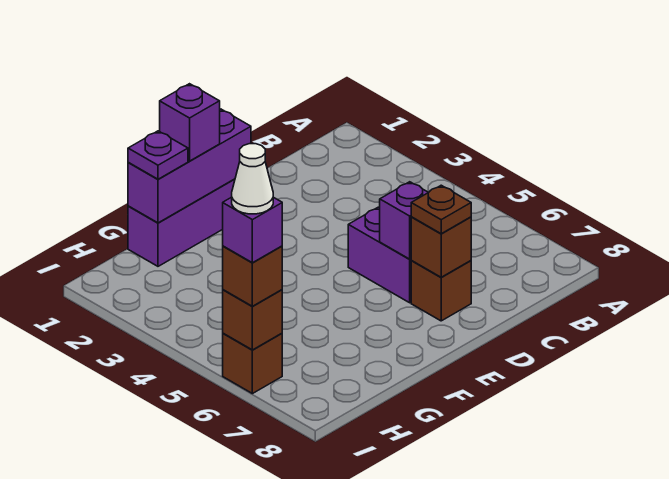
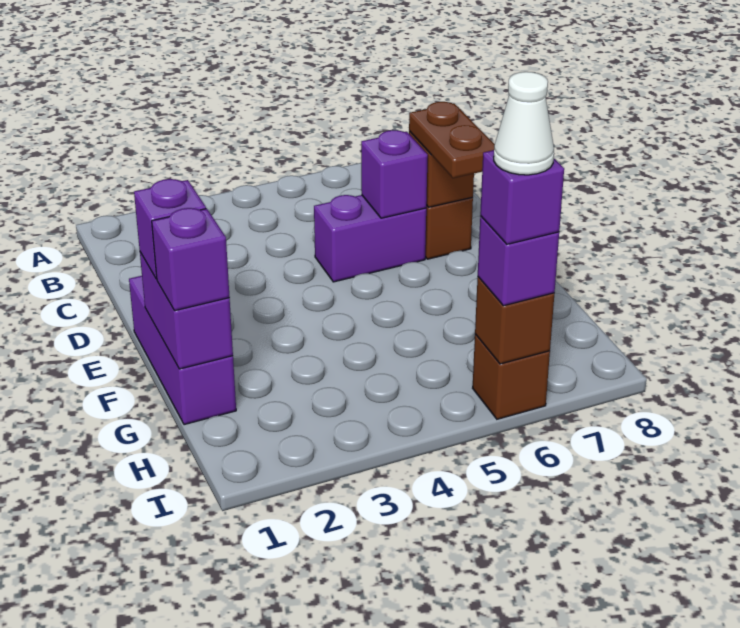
brown plate D7 level 3 -> brown plate D7:E7 level 3
purple brick E1:G1 level 2 -> purple brick F1:G1 level 2
purple plate G1 level 3 -> purple brick G1 level 3
brown brick I6 level 3 -> purple brick I6 level 3

